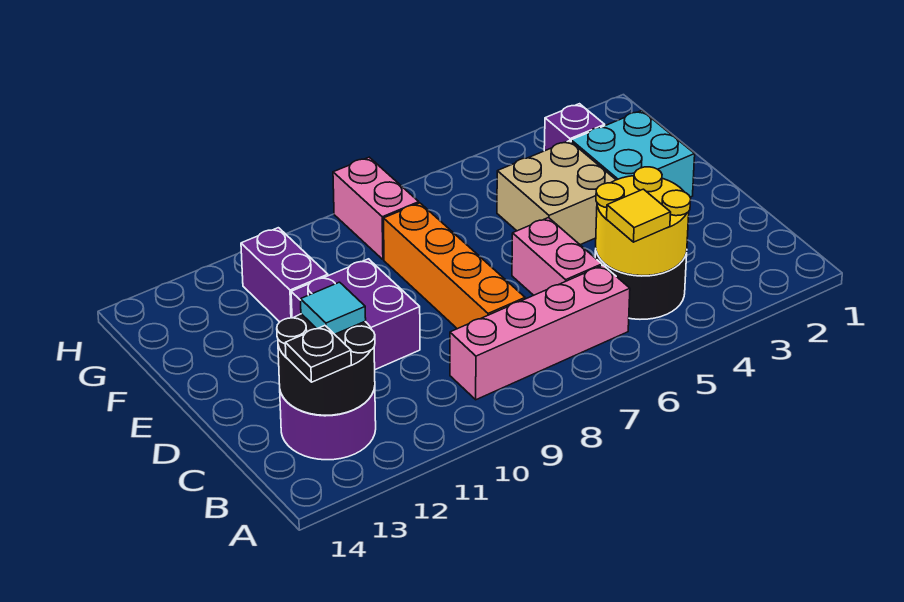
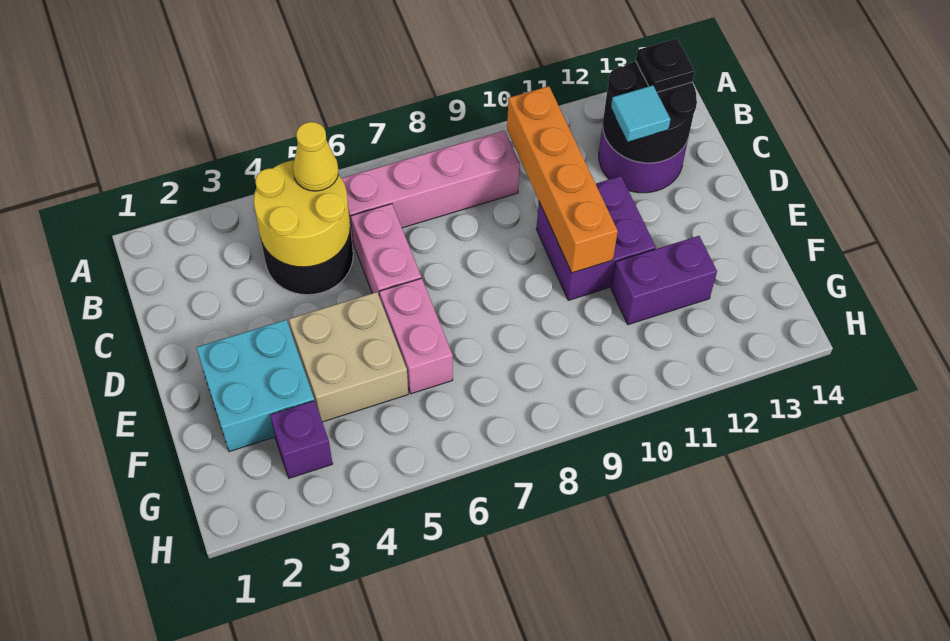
yellow tile B5 level 3 -> yellow cone B5 level 3
orange brick C8:F8 level 1 -> orange brick B10:E10 level 2
purple brick F11:G11 level 1 -> purple brick F11:F12 level 1
pink brick G8:H8 level 1 -> pink brick E6:F6 level 1

